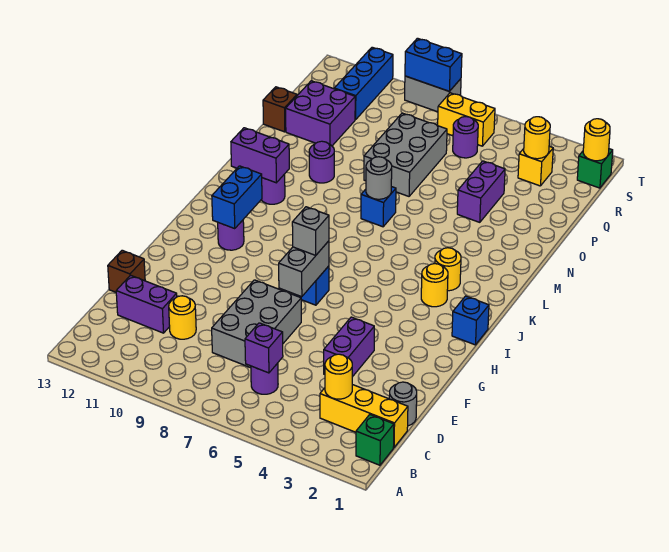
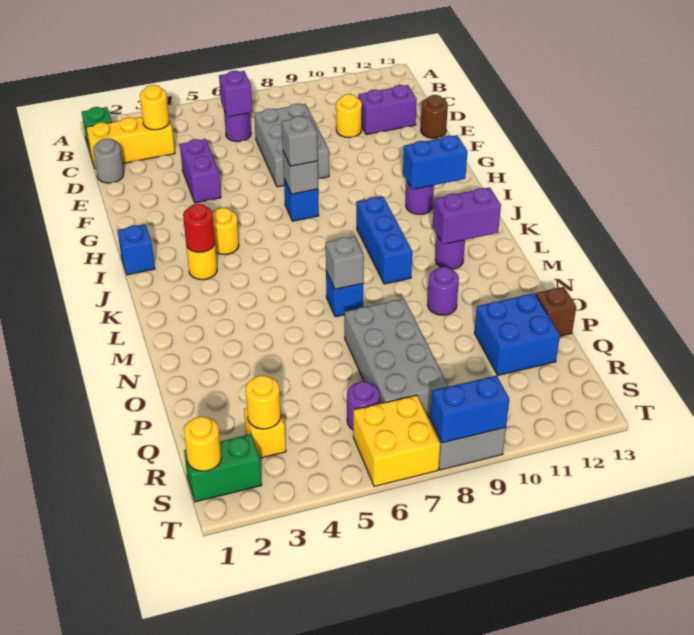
brown brick E13 level 1 -> brown round brick E13 level 1
grey brick G7:H7 level 2 -> grey brick H7 level 2
blue brick I11:J11 level 2 -> blue brick I11:I12 level 2
none -> red round brick J3 level 2
yellow round brick K3 level 1 -> yellow round brick I4 level 1
grey round brick M7 level 2 -> grey brick M7 level 2
purple brick O4:P4 level 1 -> none
grey brick O7:Q8 level 1 -> grey brick O7:R8 level 1
purple brick P11:Q12 level 1 -> blue brick P11:Q12 level 1
blue brick R11:T11 level 1 -> blue brick J9:L9 level 1
green brick S1 level 1 -> green brick S1:S2 level 1
yellow brick S6:S7 level 1 -> yellow brick S6:T7 level 1

